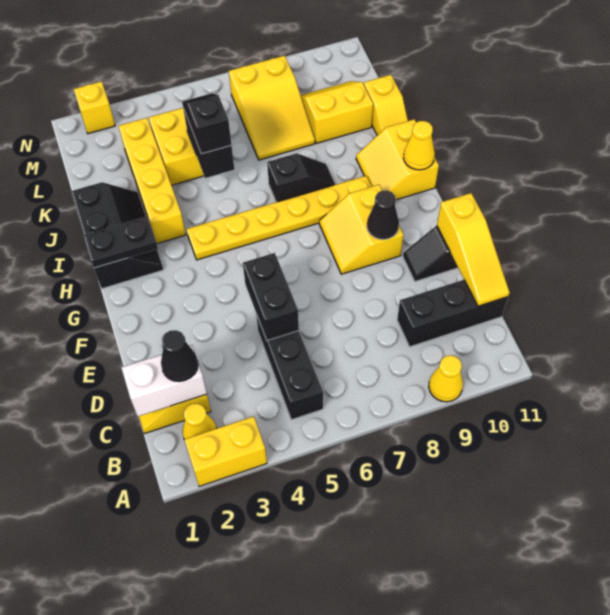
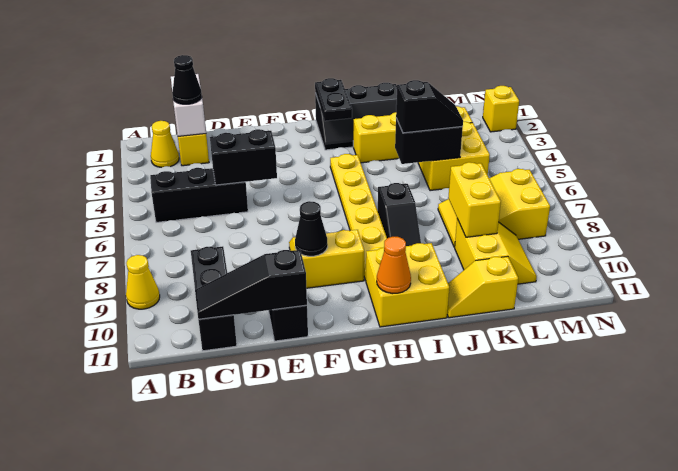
yellow brick A2:A3 level 1 -> yellow brick K8:K9 level 2
yellow slope C11:E11 level 2 top E -> black slope C11:E11 level 2 top E
yellow slope H10:I11 level 1 top 11 -> yellow brick H10:I11 level 1
yellow cone H11 level 2 -> orange cone H11 level 2

